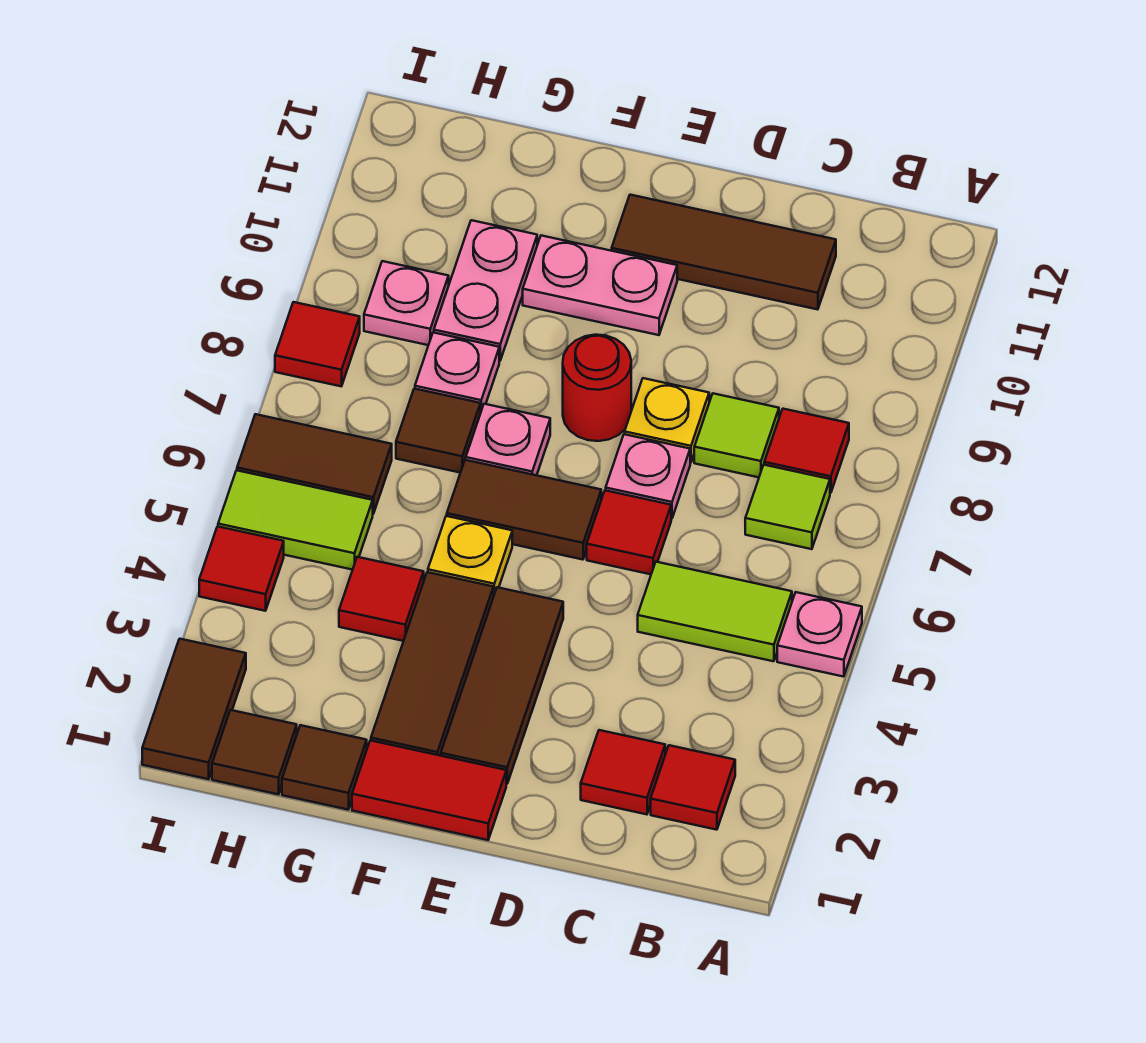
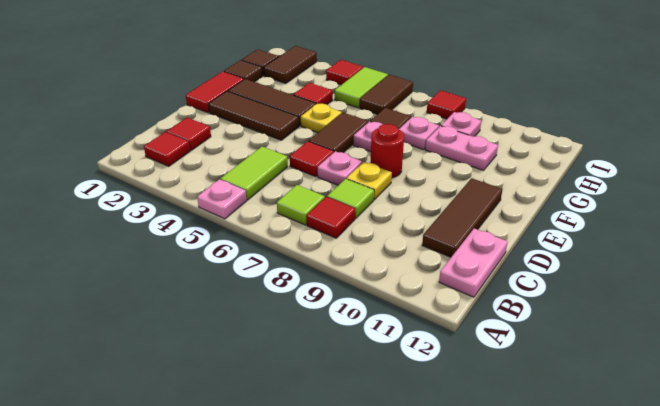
pink plate E10:F10 level 1 -> pink plate B12:C12 level 1
brown tile I1:I2 level 1 -> brown tile H2:I2 level 1

